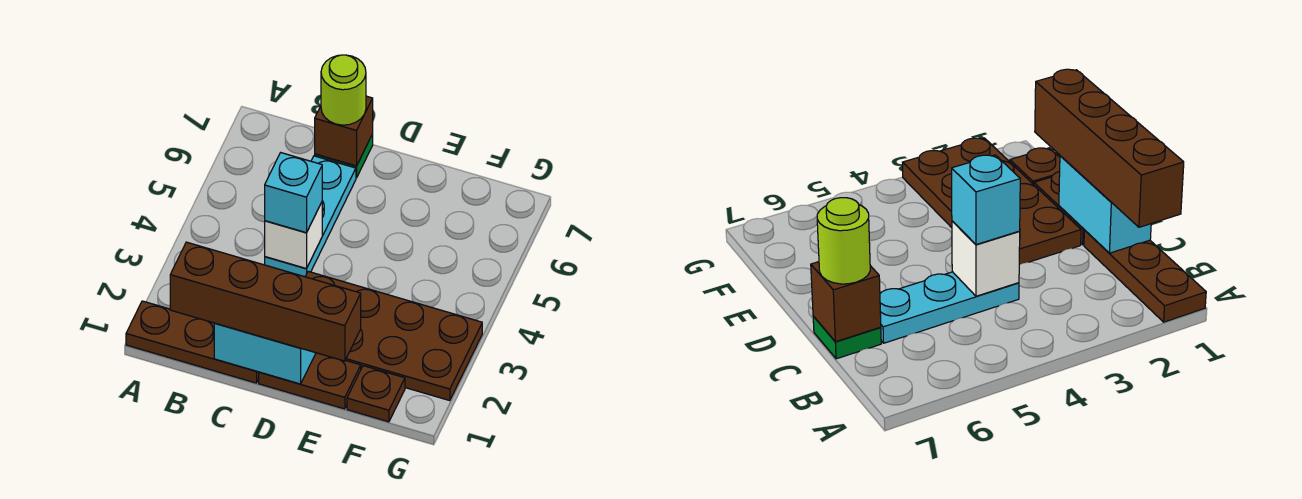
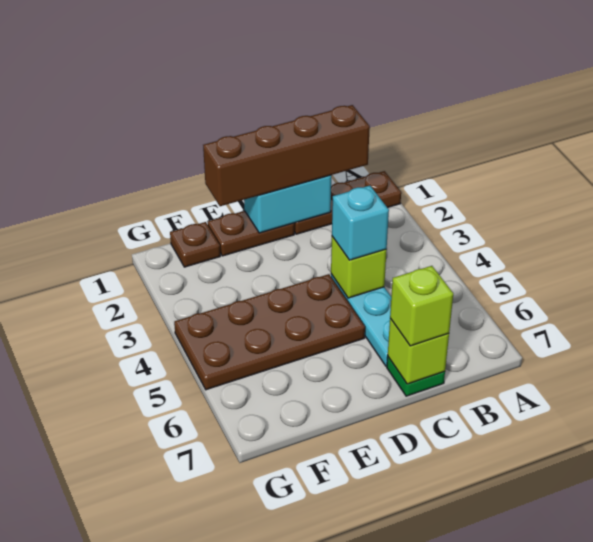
white brick C4 level 2 -> lime brick C4 level 2
brown brick C7 level 2 -> lime brick C7 level 2
lime round brick C7 level 3 -> lime brick C7 level 3
brown plate D2:G3 level 1 -> brown plate D4:G5 level 1

